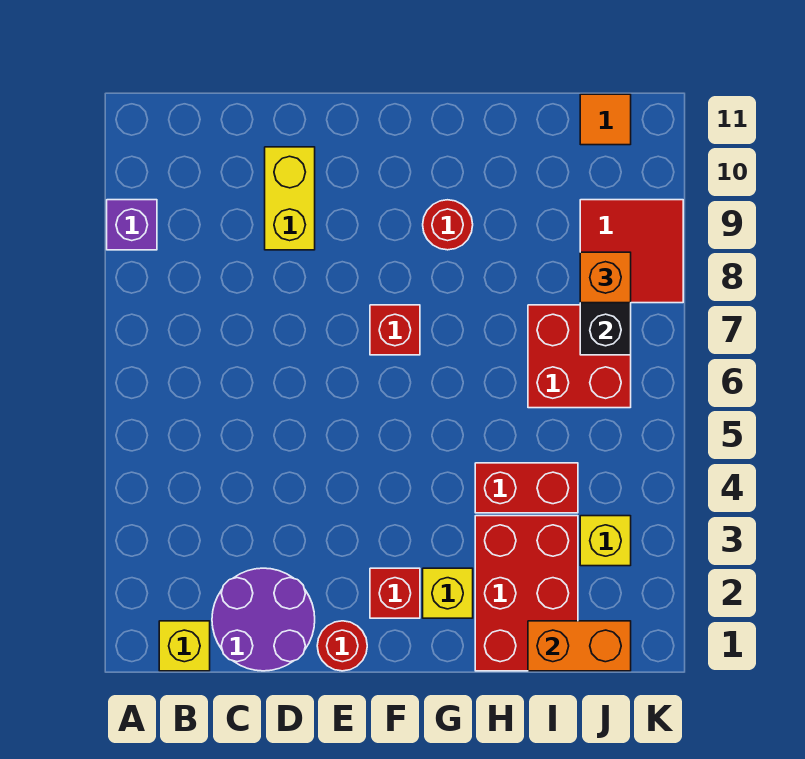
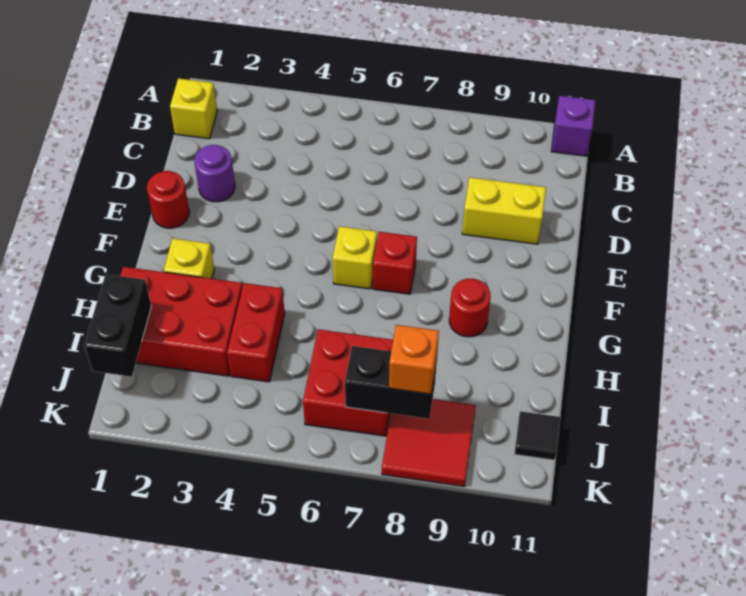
purple brick A9 level 1 -> purple brick A11 level 1
purple round brick C1:D2 level 1 -> purple round brick D2 level 1
red brick F2 level 1 -> none
orange brick I1:J1 level 2 -> black brick I1:J1 level 2
yellow brick J3 level 1 -> yellow brick F6 level 1
orange tile J11 level 1 -> black tile J11 level 1

